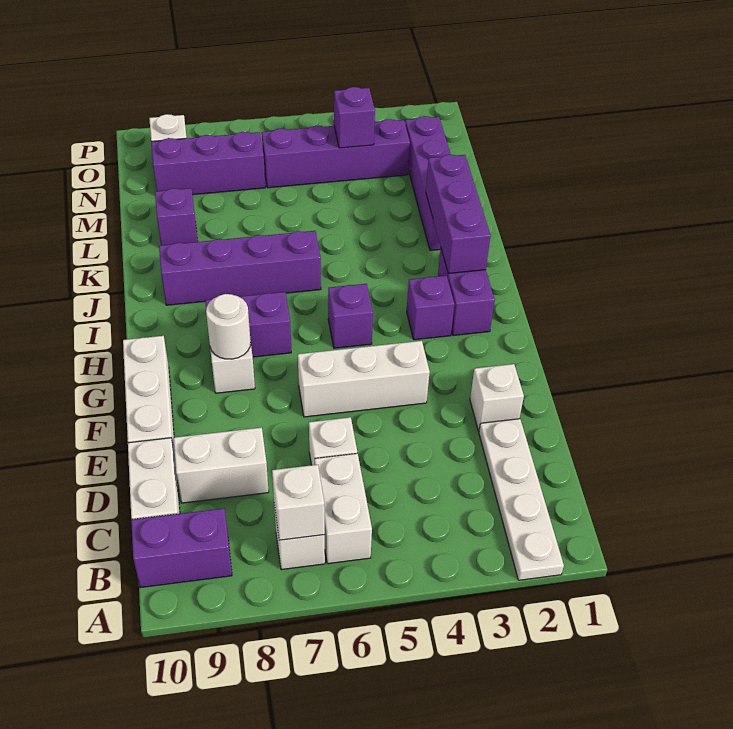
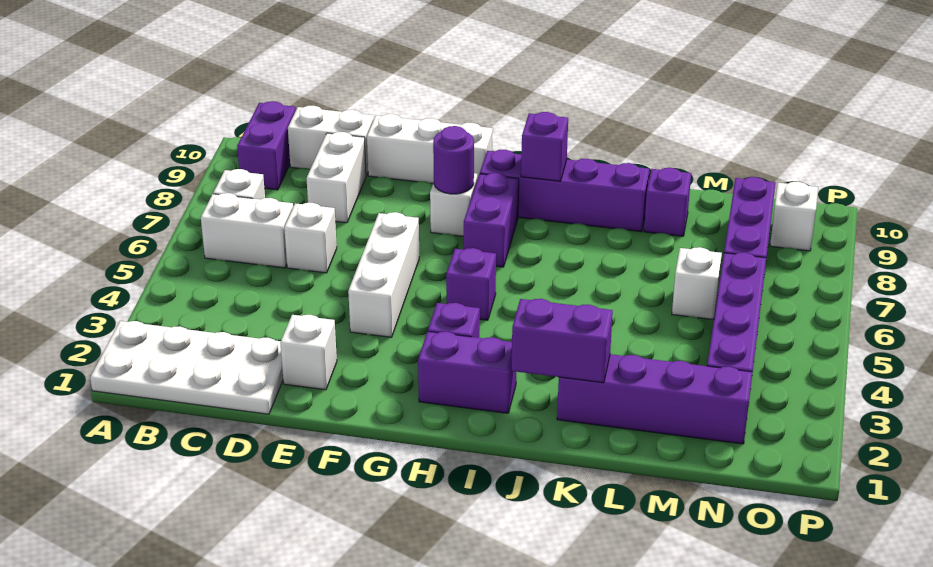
white plate A2:D2 level 1 -> white plate A1:D2 level 1
white brick B7 level 2 -> white brick M6 level 1
white round brick G8 level 2 -> purple round brick G8 level 2
purple brick I2:K2 level 2 -> purple brick J2:K2 level 2
purple brick J6:J9 level 1 -> purple brick H9:K9 level 1
purple brick N4 level 2 -> purple brick I9 level 2

